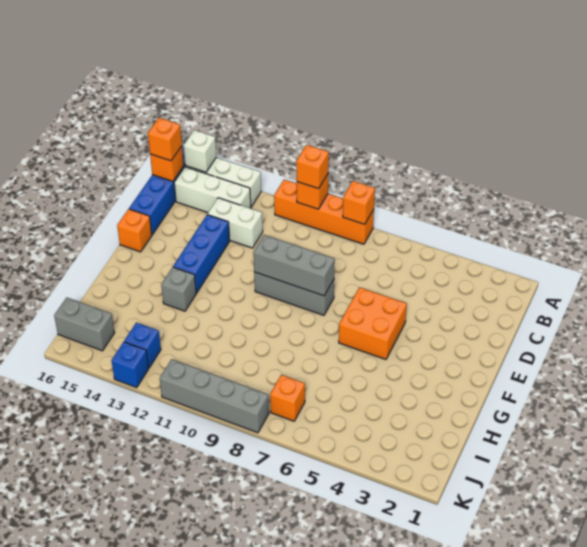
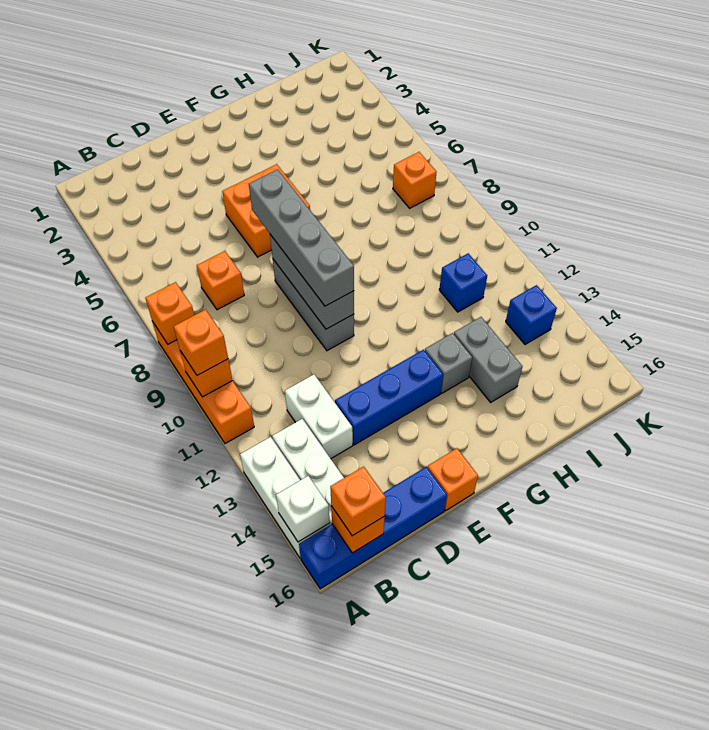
none -> orange brick C7 level 1
grey brick J15:J16 level 1 -> grey brick H13:H14 level 1
grey brick K8:K11 level 1 -> grey brick E7:E10 level 3
blue brick K13 level 1 -> blue brick I11 level 1

